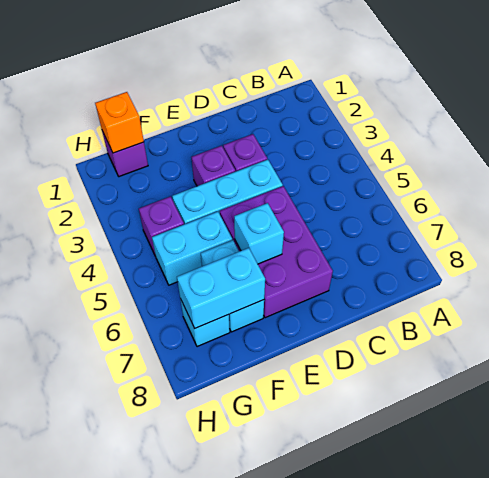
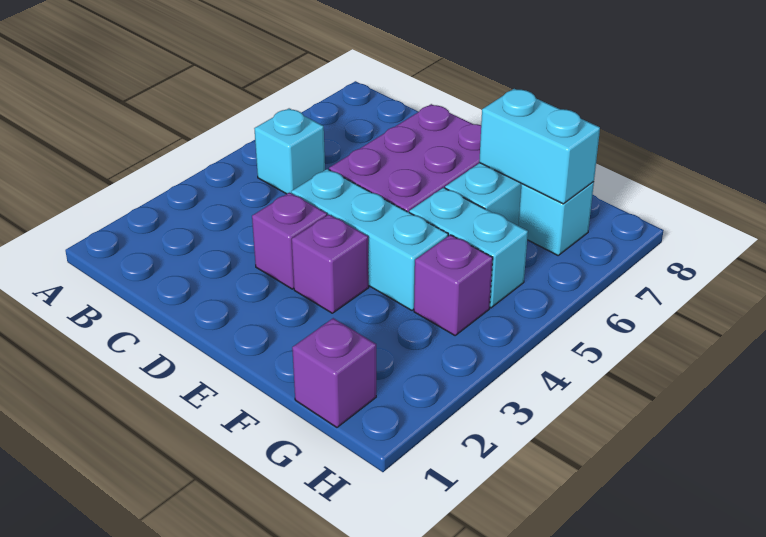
cyan brick E6 level 2 -> cyan brick B5 level 1
orange brick G1 level 2 -> none

